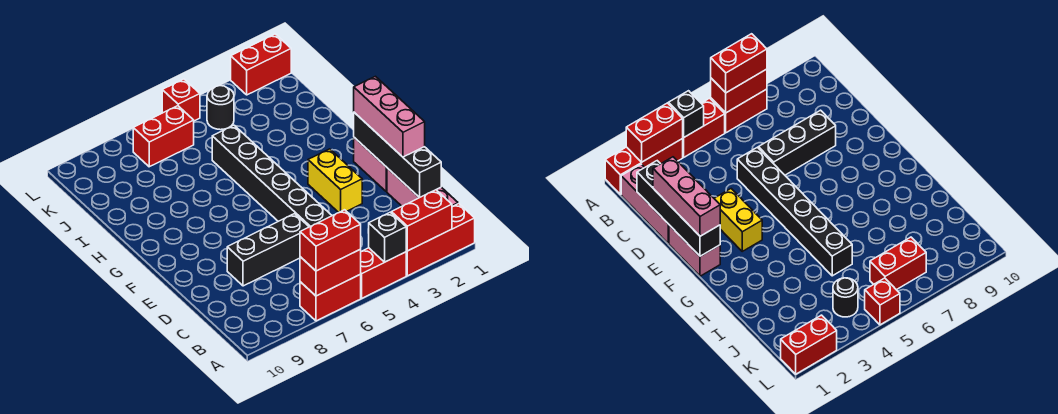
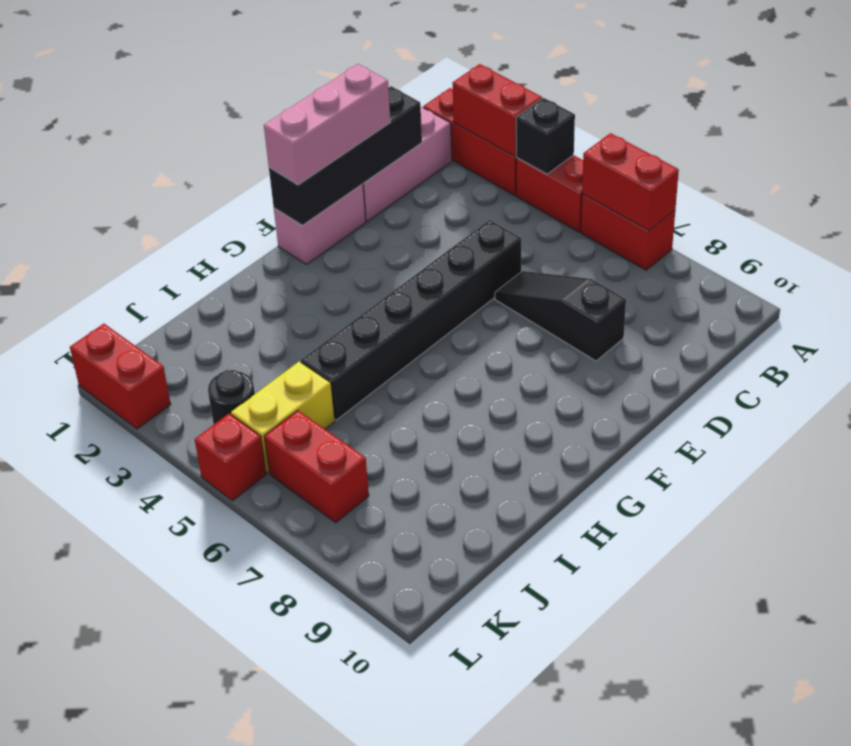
red brick A6:A7 level 3 -> none
black brick D6:D8 level 1 -> black slope D6:D8 level 1 top 8
yellow brick E3:F3 level 1 -> yellow brick J5:K5 level 1

